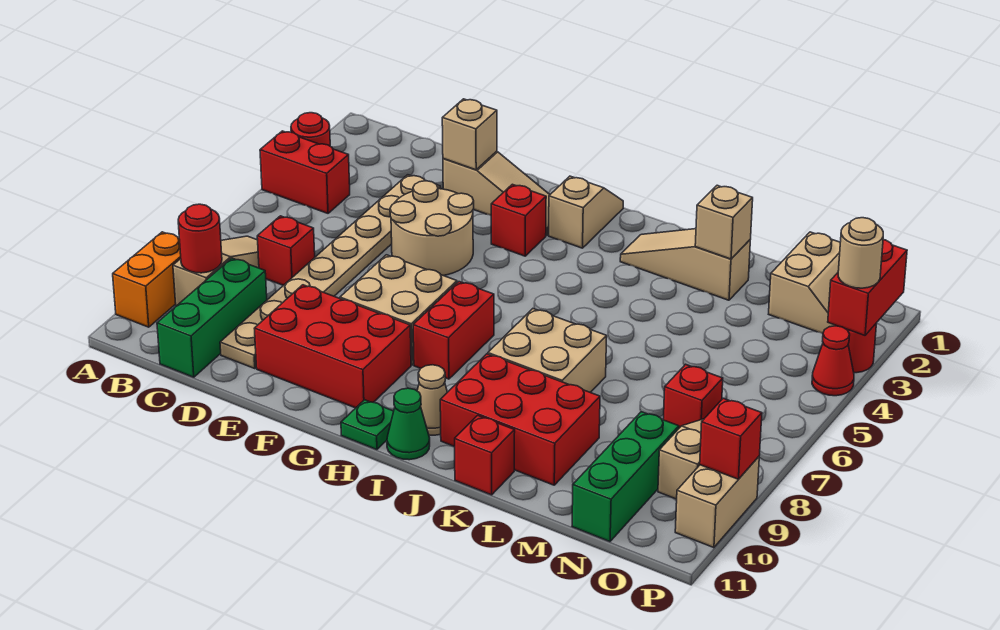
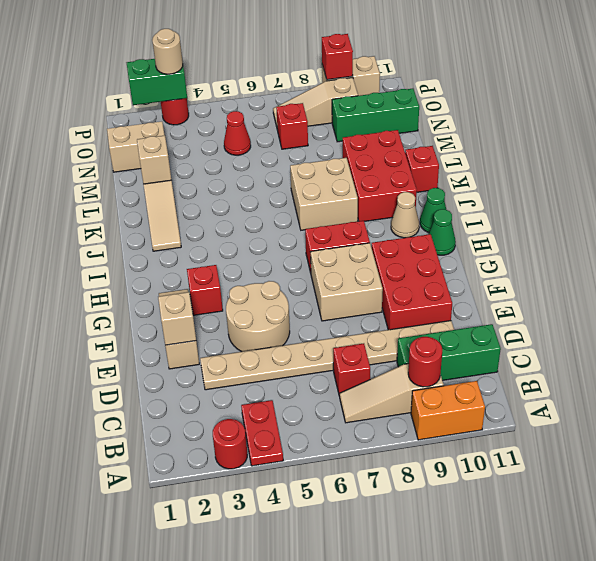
red brick A4:B4 level 1 -> red plate A4:B4 level 1
tan slope H1:H2 level 1 top 2 -> none
green plate H11 level 1 -> green cone H11 level 1
red brick P2:P3 level 2 -> green brick P2:P3 level 2
red cone P4 level 1 -> red cone N5 level 1

